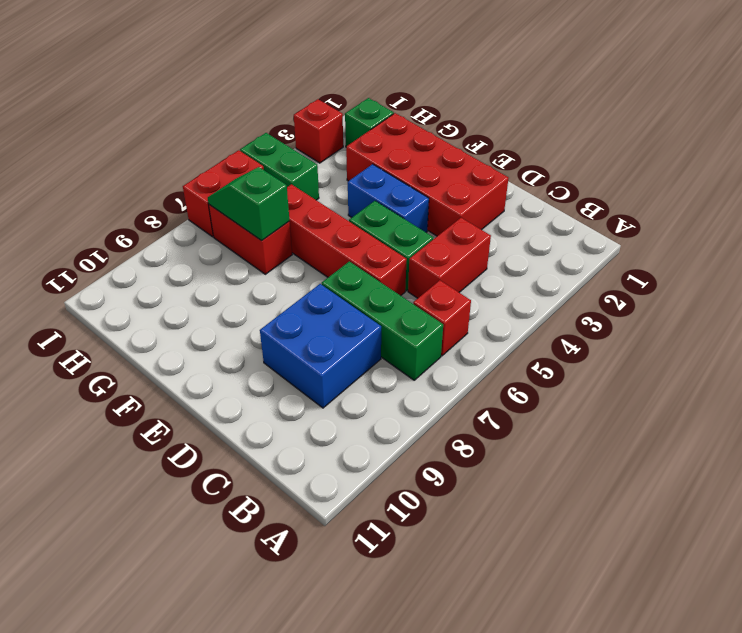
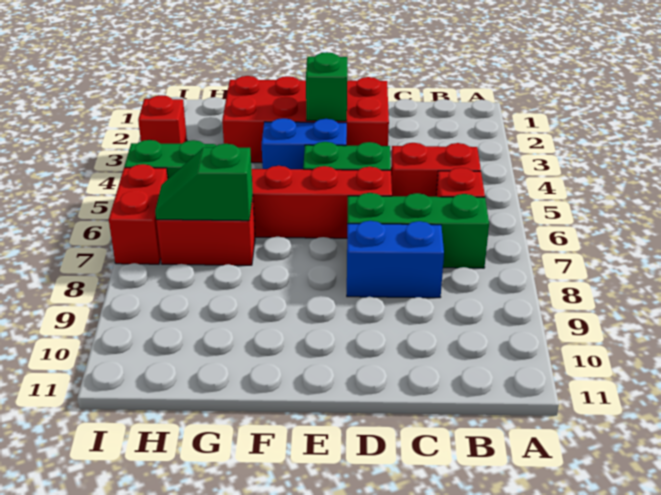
red brick C4:C5 level 1 -> red brick B5:C5 level 1
blue brick C8:D9 level 1 -> blue brick C8:D8 level 1
green brick H2 level 1 -> green brick E3 level 2

